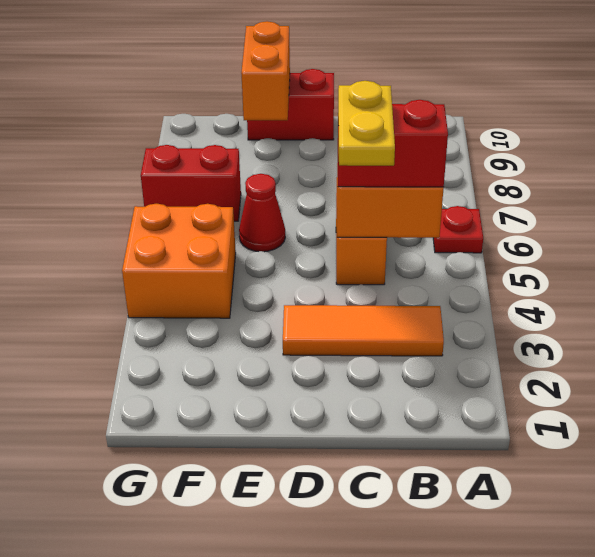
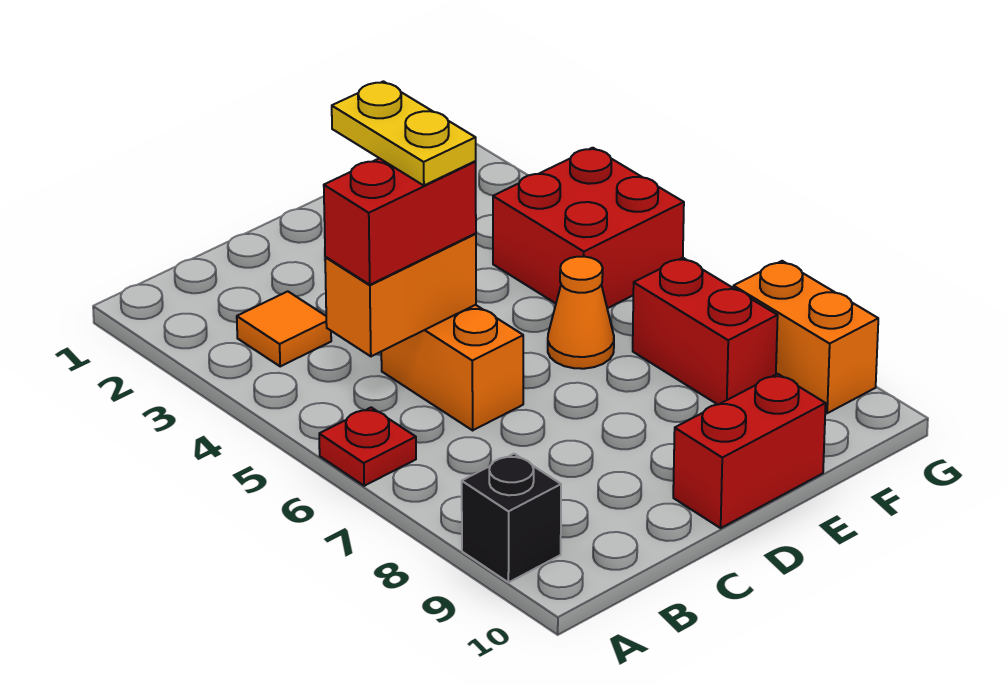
none -> black brick A9 level 1
orange tile B3:D3 level 1 -> orange tile B3 level 1
red cone E6 level 1 -> orange cone E6 level 1
orange brick E9:E10 level 2 -> orange brick G8:G9 level 1
orange brick F4:G5 level 1 -> red brick F4:G5 level 1
red brick F7:G7 level 1 -> red brick F7:F8 level 1

